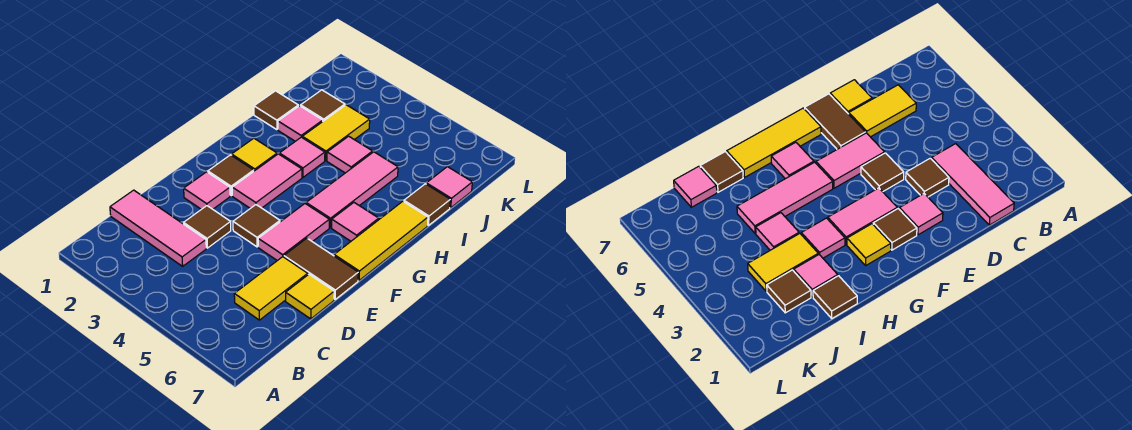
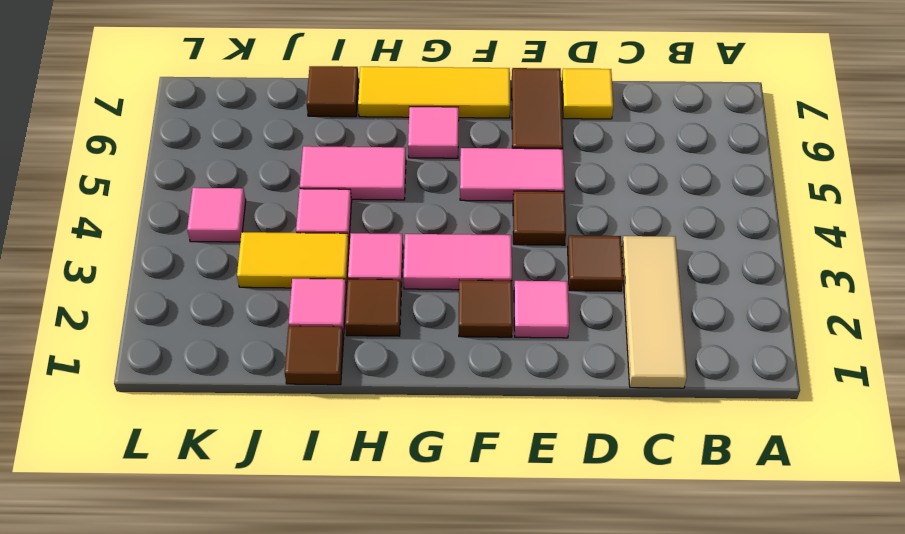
pink tile C1:C3 level 1 -> tan tile C1:C3 level 1
yellow tile C6:D6 level 1 -> none
yellow tile G2 level 1 -> none
pink tile G5:I5 level 1 -> pink tile H5:I5 level 1
brown tile J2 level 1 -> brown tile H2 level 1
pink tile J7 level 1 -> pink tile K4 level 1

